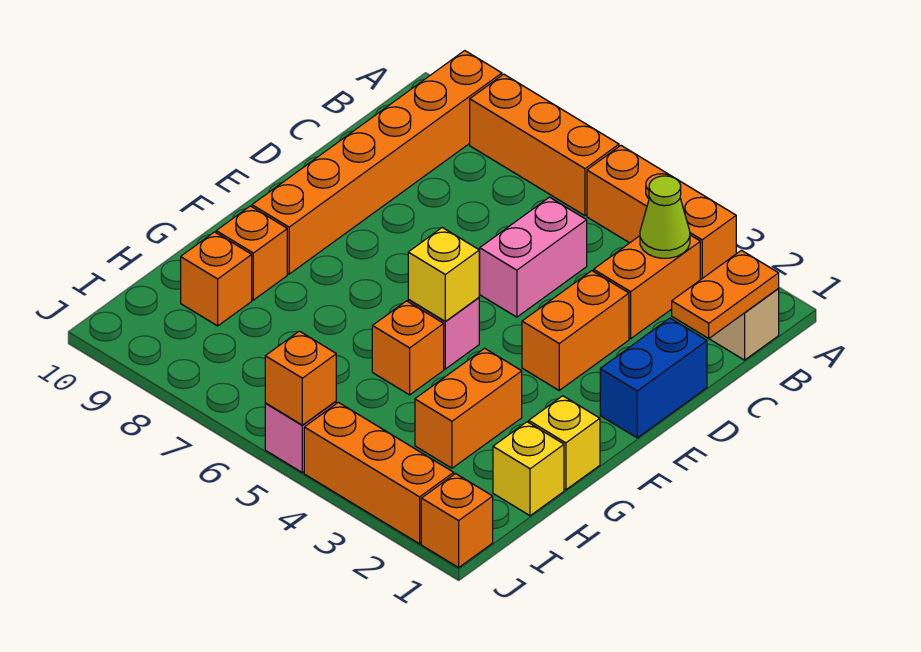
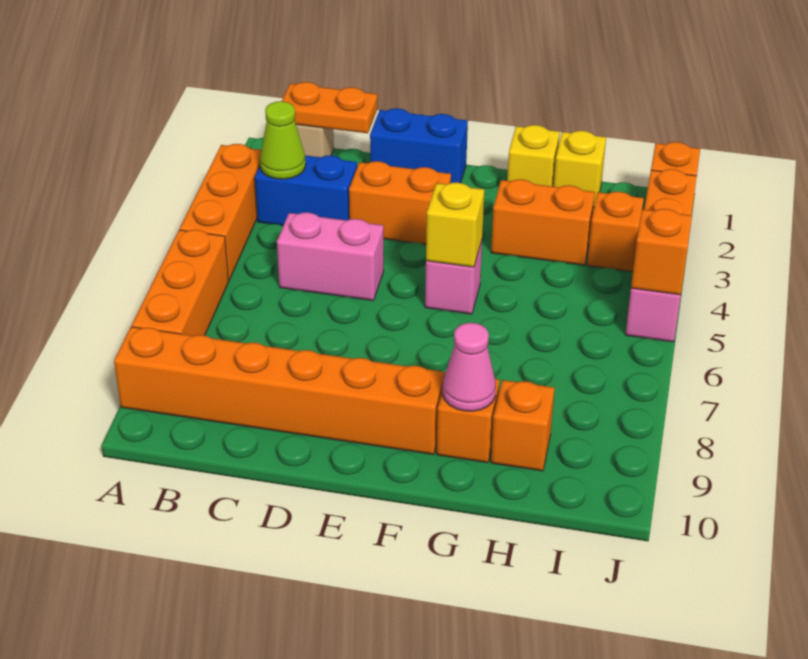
orange brick B3:C3 level 1 -> blue brick B3:C3 level 1
orange brick G5 level 1 -> orange brick I3 level 1
none -> pink cone G9 level 2

